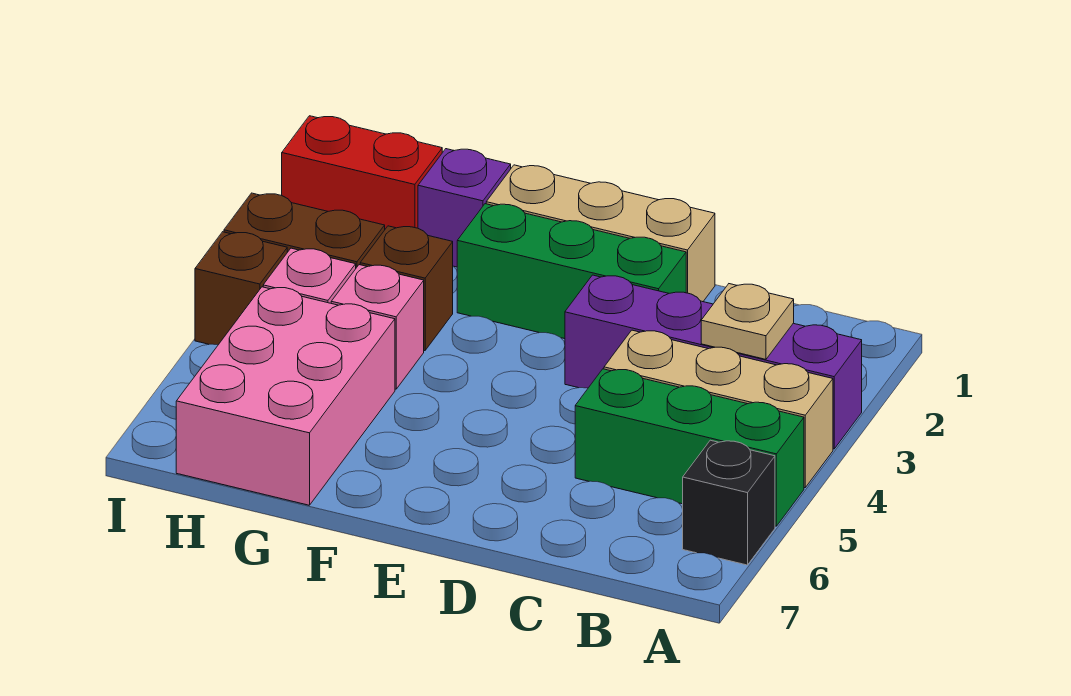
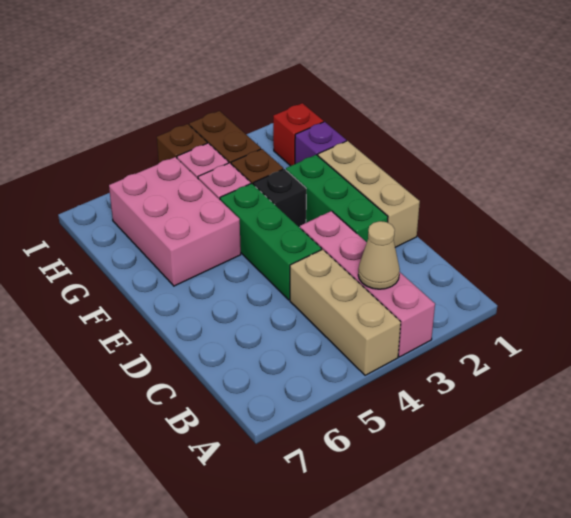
purple brick A3:D3 level 1 -> pink brick A3:D3 level 1
green brick A5:C5 level 1 -> green brick D4:F4 level 1
black brick A6 level 1 -> black brick F3 level 1
tan plate B3 level 2 -> tan cone B3 level 2
pink brick G5:H7 level 1 -> pink brick F5:H6 level 1
red brick H1:I1 level 1 -> red brick H1 level 1

